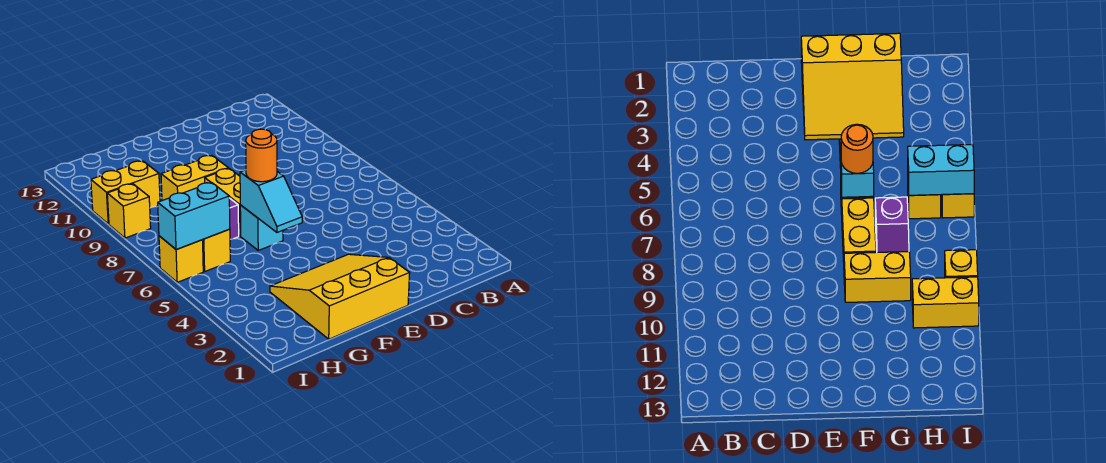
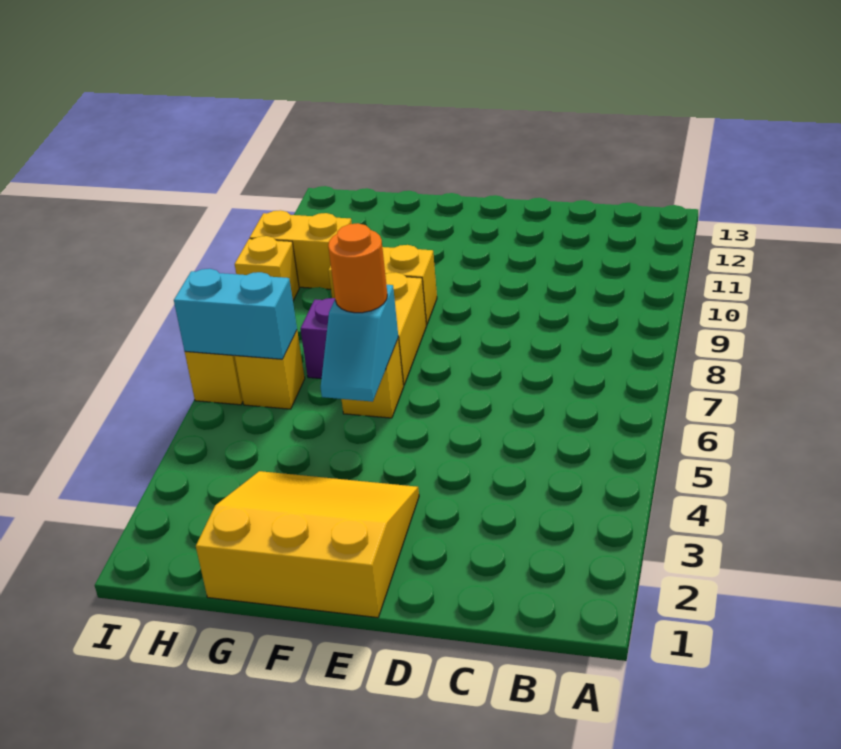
cyan brick F6 level 1 -> yellow brick F6 level 1

